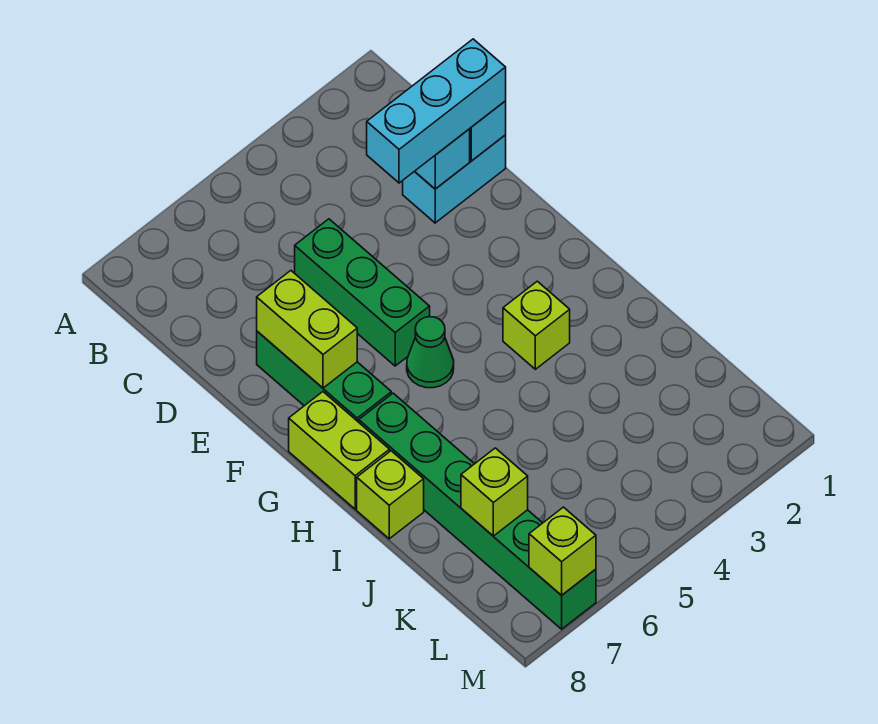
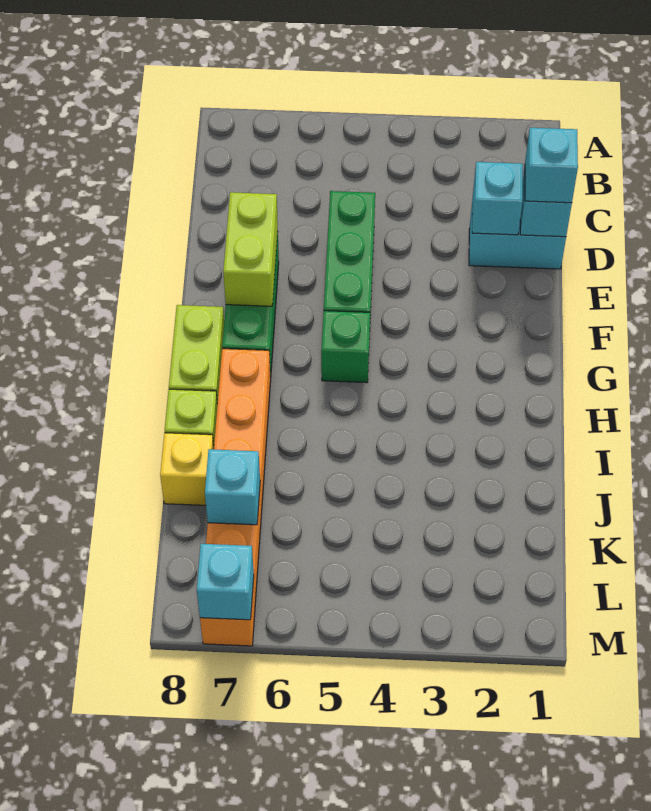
cyan brick D1:D3 level 3 -> cyan brick D1 level 3
green cone G5 level 1 -> green brick G5 level 1
lime brick H3 level 1 -> none
green brick H7:M7 level 1 -> orange brick H7:M7 level 1
none -> yellow brick J8 level 1
lime brick K7 level 2 -> cyan brick K7 level 2
lime brick M7 level 2 -> cyan brick M7 level 2

